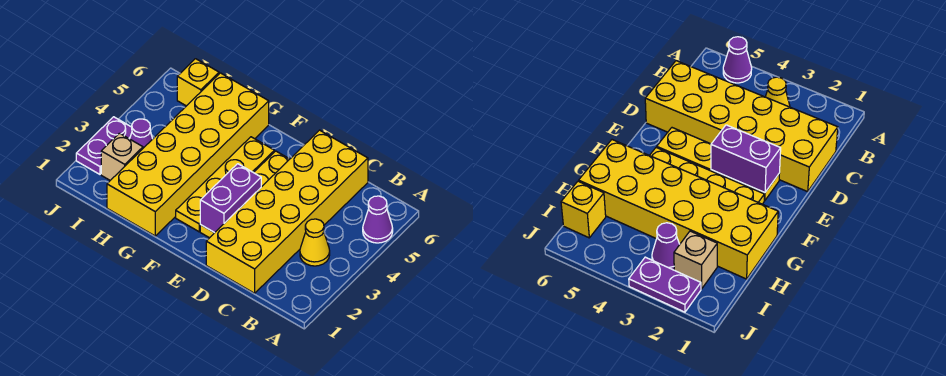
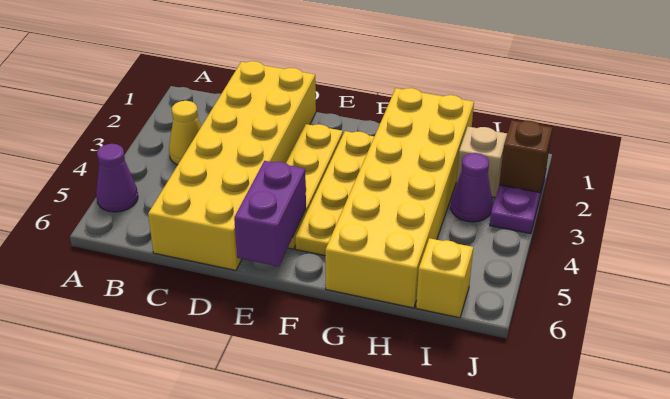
purple brick E2:E3 level 2 -> purple brick E5:E6 level 2
none -> brown brick J2 level 2

